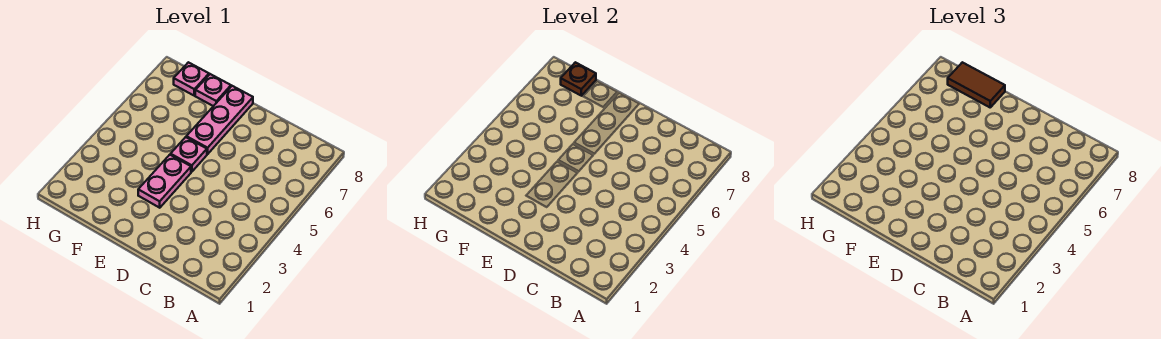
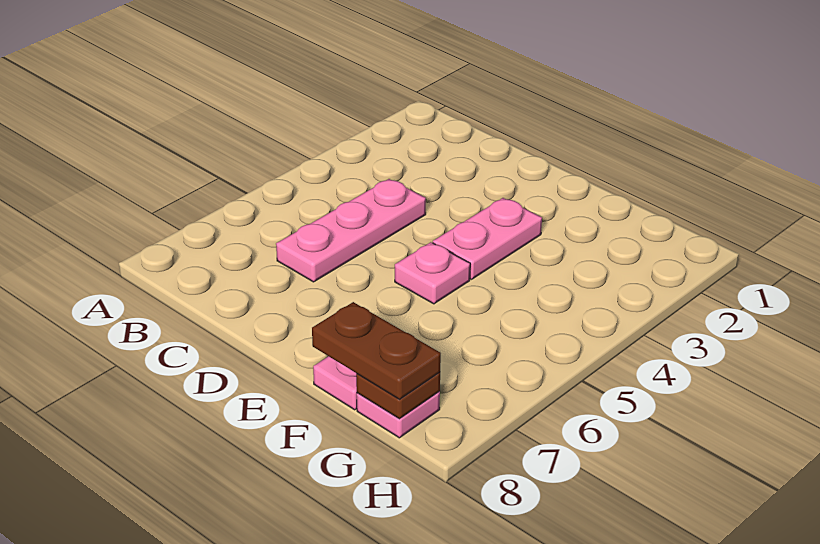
pink plate E6:E8 level 1 -> pink plate C4:C6 level 1
brown tile F8:G8 level 3 -> brown plate F8:G8 level 3

